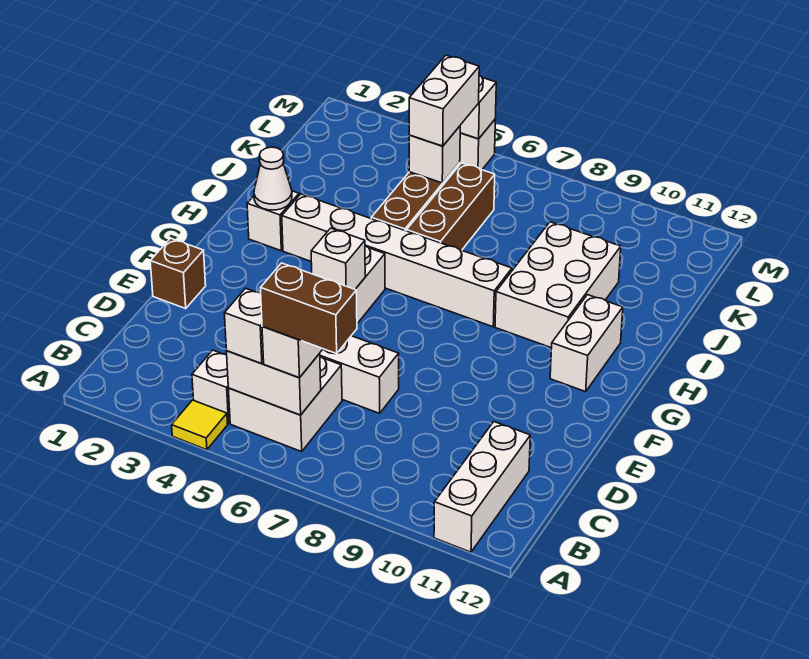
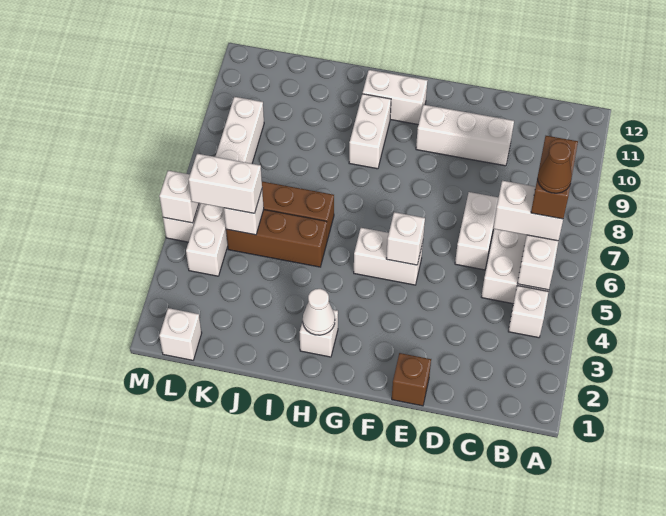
yellow tile A4 level 1 -> none
white brick A11:C11 level 1 -> white brick D10:F10 level 1
white brick B5 level 3 -> white brick L1 level 1
none -> brown cone B6 level 5
white brick H3:H8 level 1 -> white brick L4:L9 level 1
white brick H9:J10 level 1 -> white brick H9:H10 level 1

